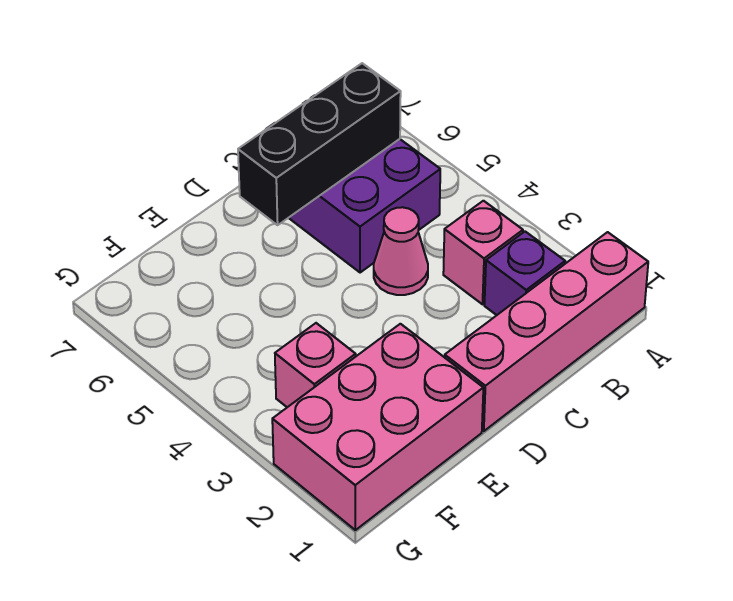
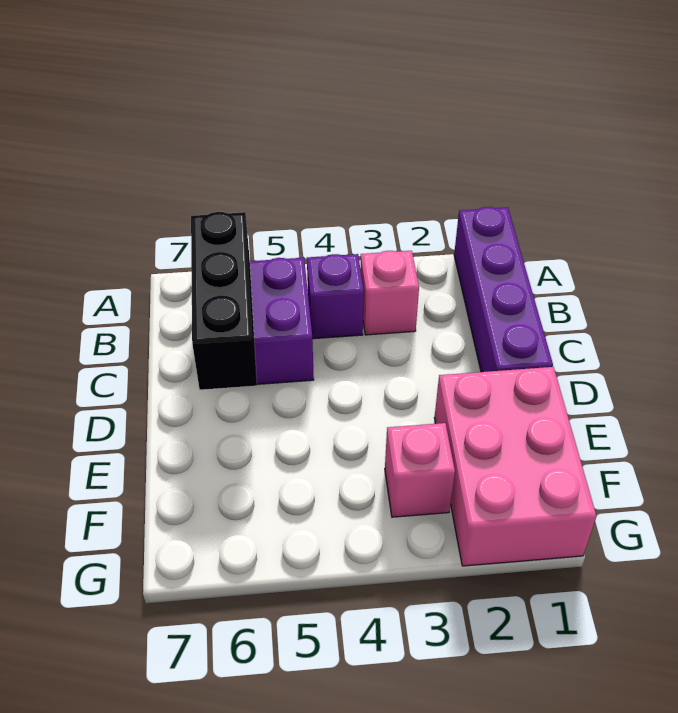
pink brick A1:D1 level 1 -> purple brick A1:D1 level 1
purple brick B2 level 1 -> purple brick B4 level 1
pink cone C4 level 1 -> none

